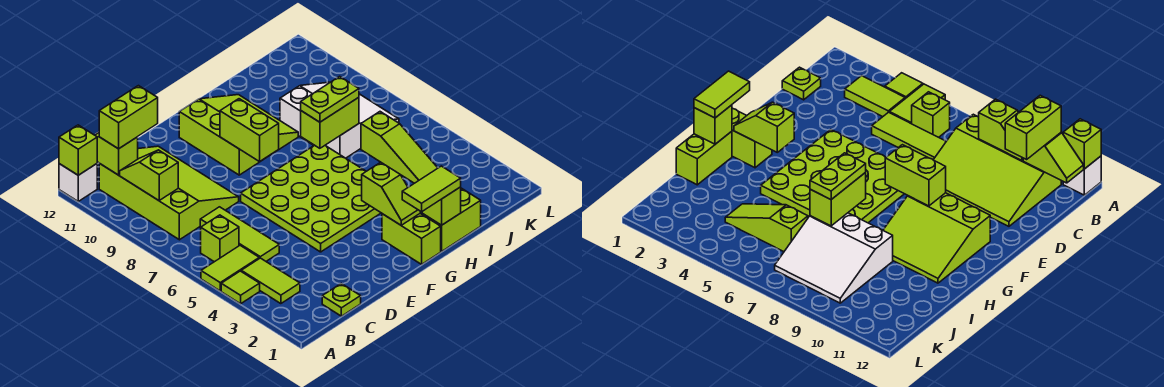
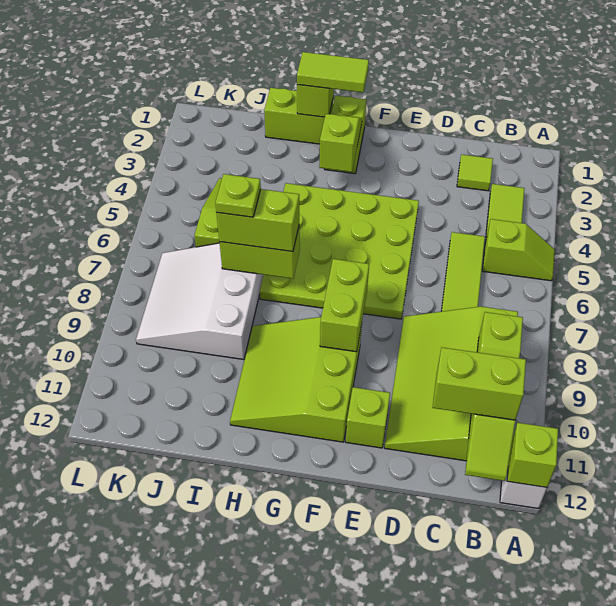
lime tile A4 level 1 -> lime tile C2 level 1
lime tile A5:B5 level 1 -> lime slope A5:B5 level 1 top B
lime brick B6 level 1 -> lime brick E11 level 1
lime plate C1 level 1 -> lime plate I7 level 4
lime plate H7:I7 level 3 -> lime brick H7:I7 level 3

